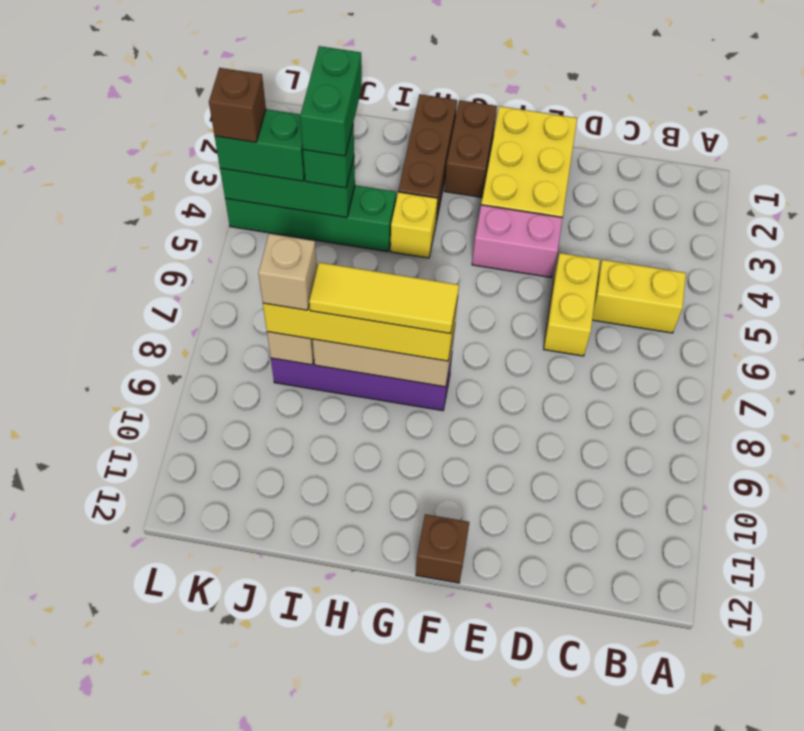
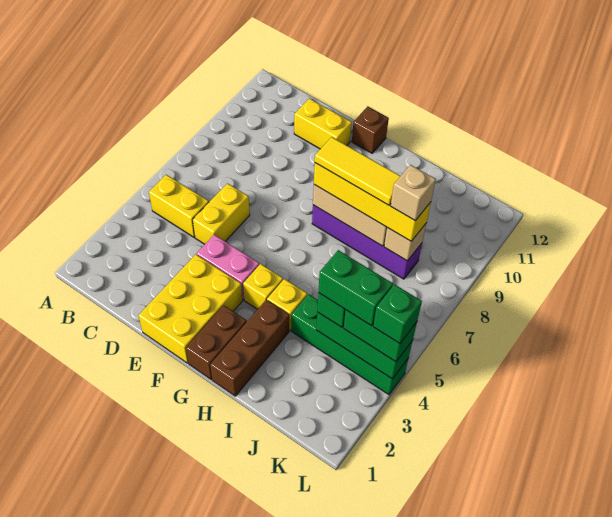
none -> yellow brick D11:E11 level 1
none -> yellow brick G4 level 1
green brick J3:J4 level 4 -> green brick J4:K4 level 4
brown brick L4 level 4 -> green brick L4 level 4

